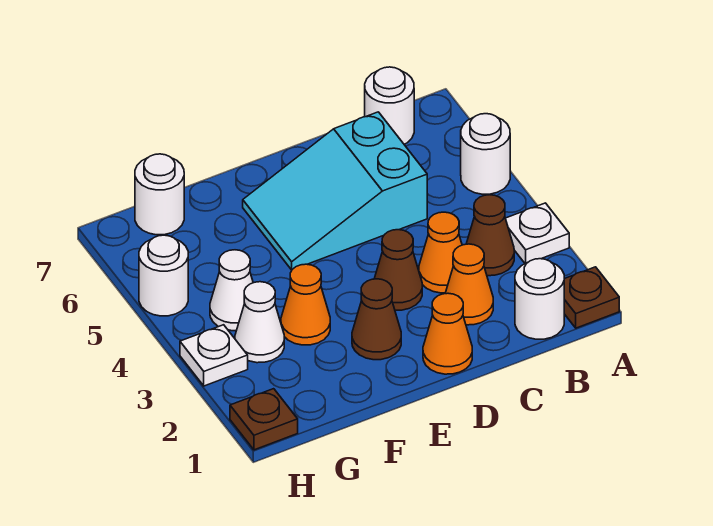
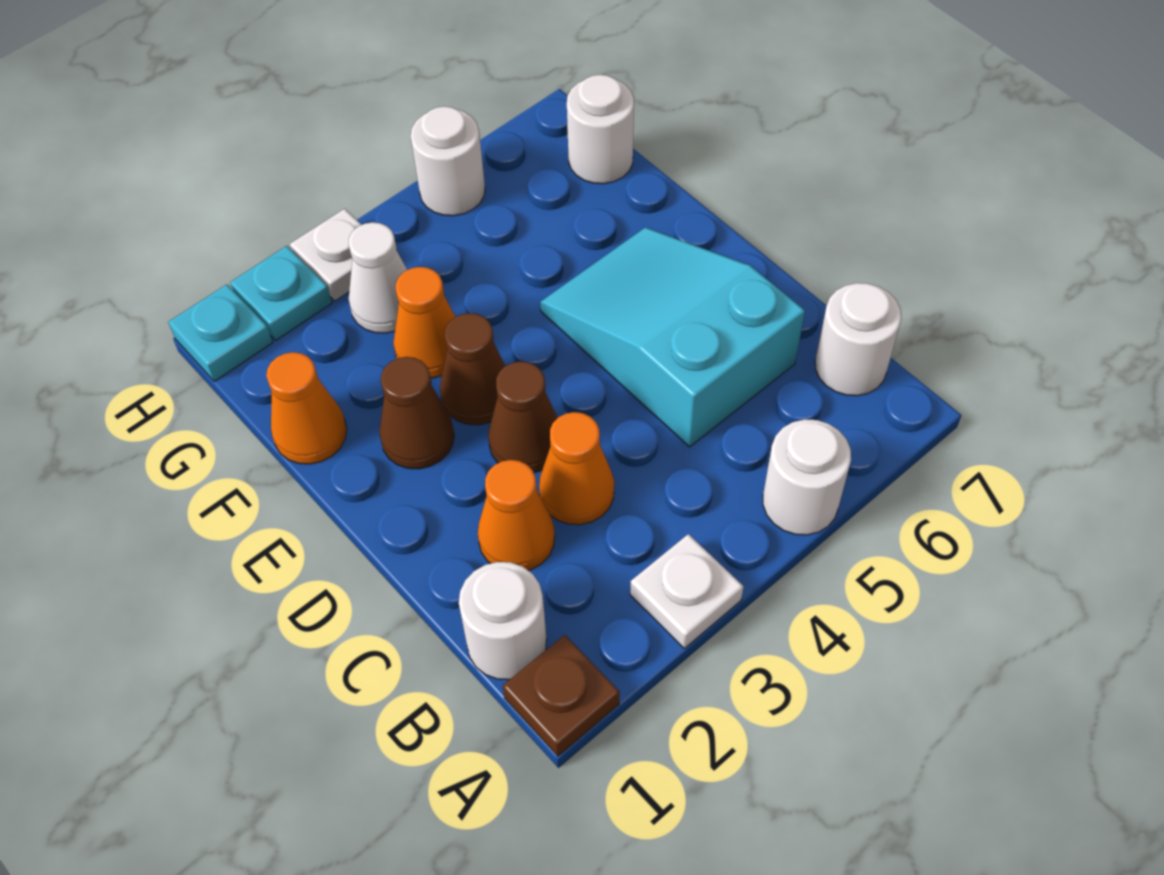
brown cone B3 level 1 -> brown cone E3 level 1
orange cone D1 level 1 -> orange cone F1 level 1
white cone G4 level 1 -> none
brown plate H1 level 1 -> cyan plate H1 level 1
none -> cyan plate H2 level 1

